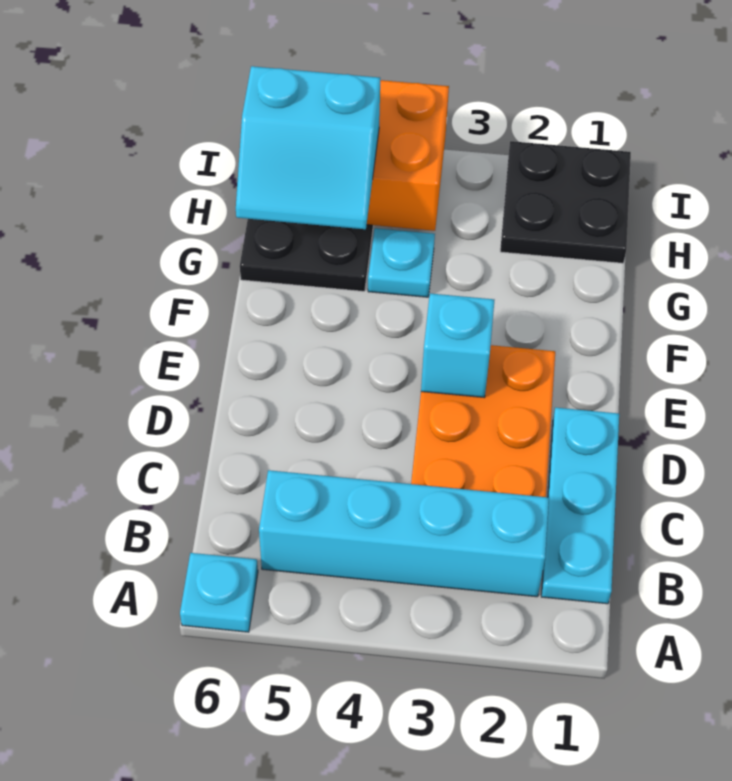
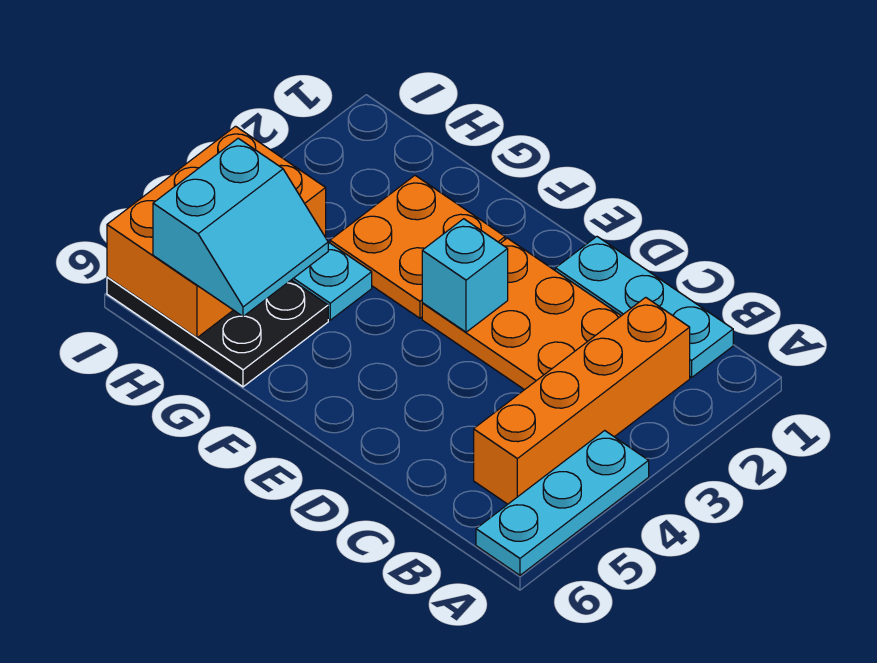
cyan plate A6 level 1 -> cyan plate A4:A6 level 1
cyan brick B2:B5 level 1 -> orange brick B2:B5 level 1
none -> orange plate F2:G3 level 1
black plate H1:I2 level 1 -> none

